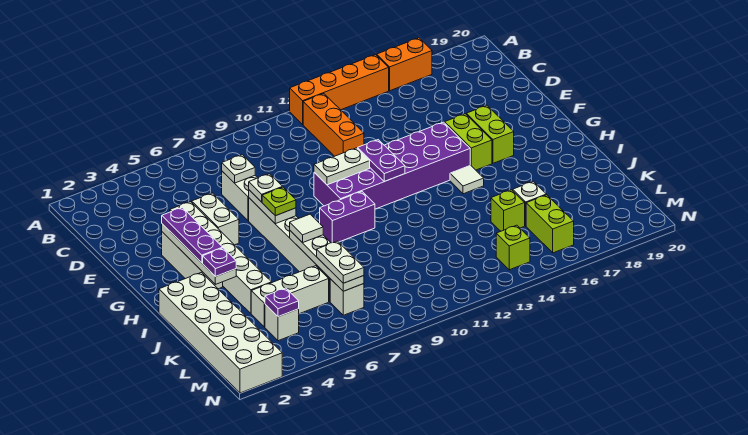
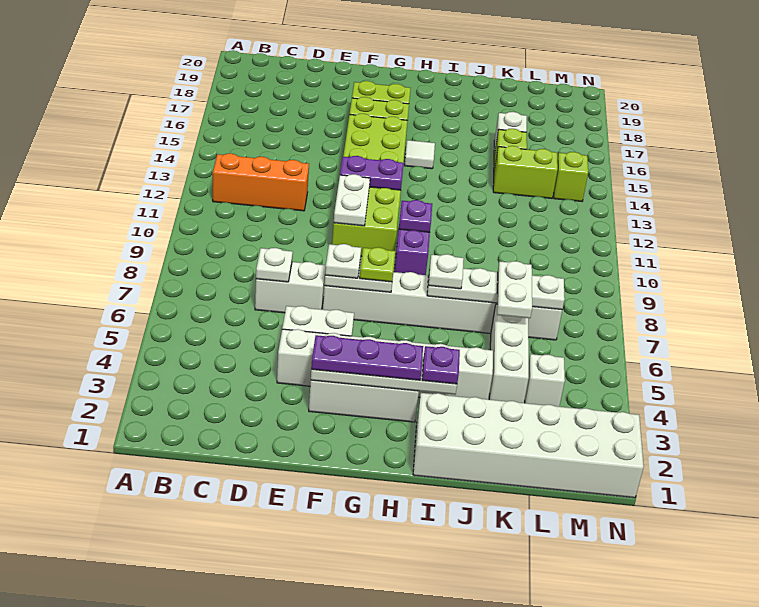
orange brick A12:A15 level 1 -> none
orange brick A16:A17 level 1 -> none
purple brick F10:G15 level 1 -> lime brick F10:G15 level 1
white tile I7 level 3 -> white plate I7 level 3
white plate K7:L7 level 3 -> white plate K6:K7 level 3
purple plate L4 level 2 -> purple plate H10 level 2
lime brick L16:M16 level 1 -> lime brick K14:L14 level 1

